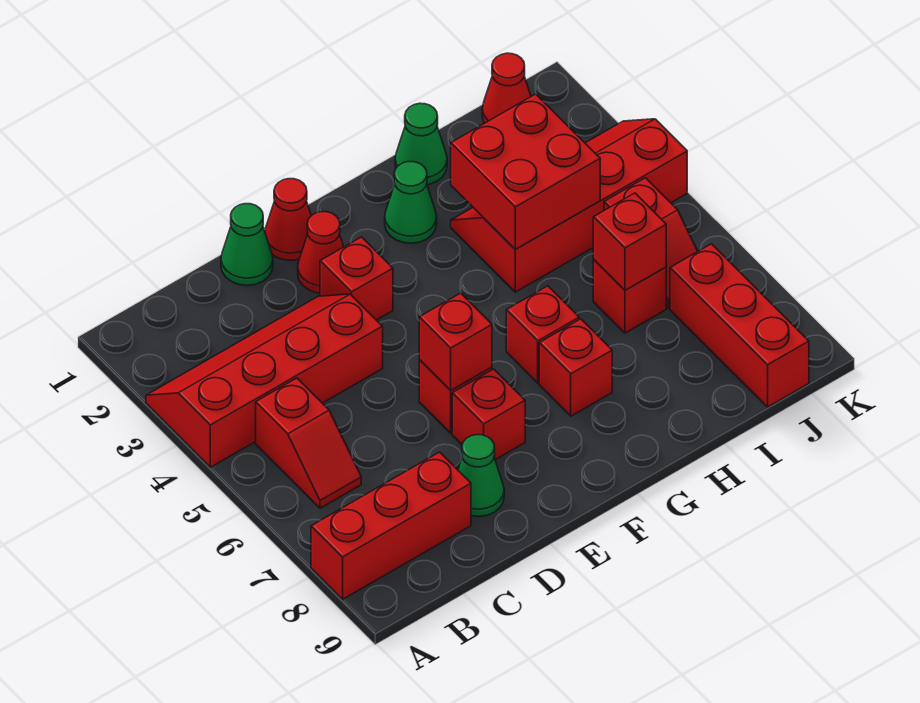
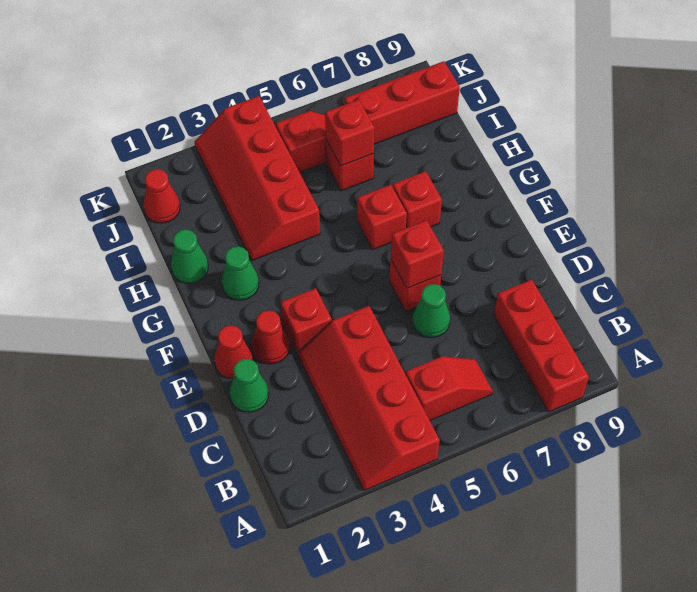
green cone D8 level 1 -> green cone D6 level 1
red brick E7 level 1 -> none
red brick H3:I4 level 2 -> none

